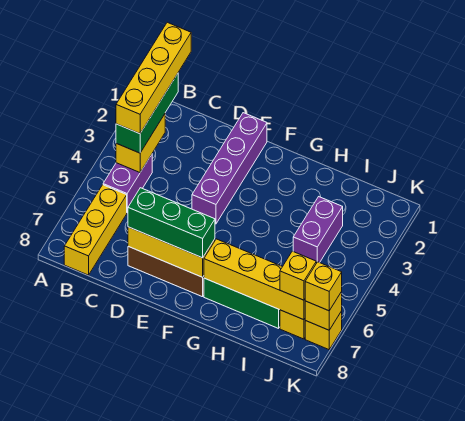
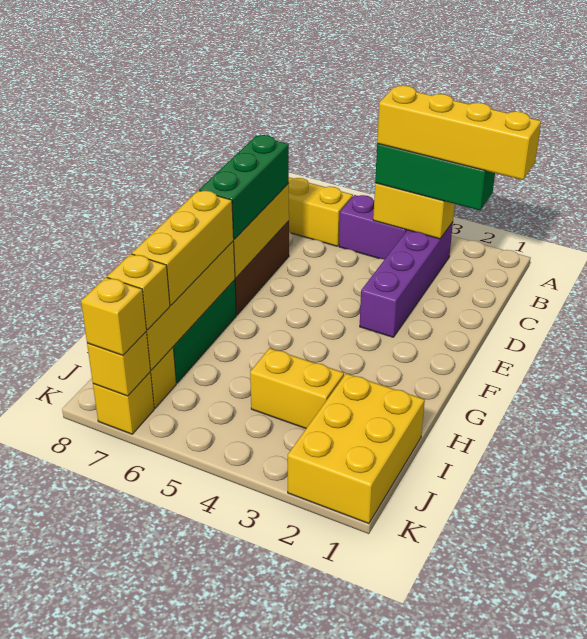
purple brick E1:E4 level 1 -> purple brick B3:E3 level 1
none -> yellow brick G7:I7 level 3
none -> yellow brick I1:K2 level 1
purple brick I3:I4 level 1 -> yellow brick I3:I4 level 1

